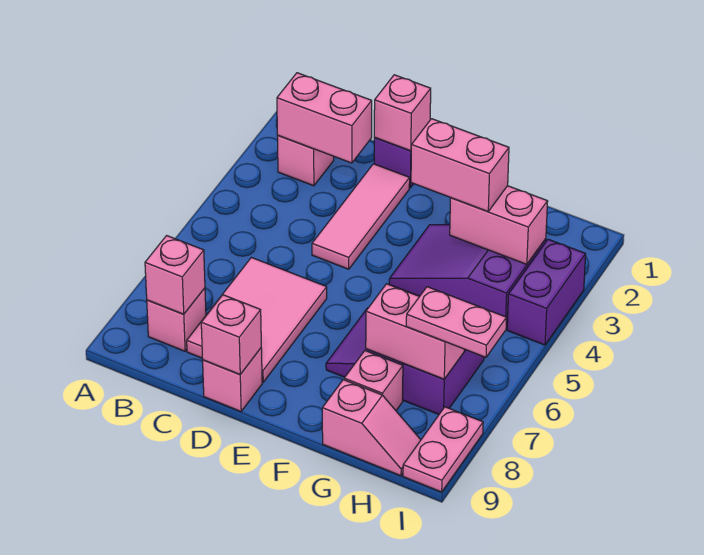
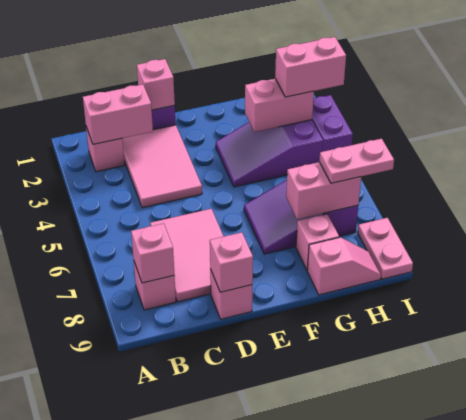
pink tile D2:D4 level 1 -> pink tile C2:D4 level 1
pink brick F3:G3 level 3 -> pink brick H3:I3 level 3

